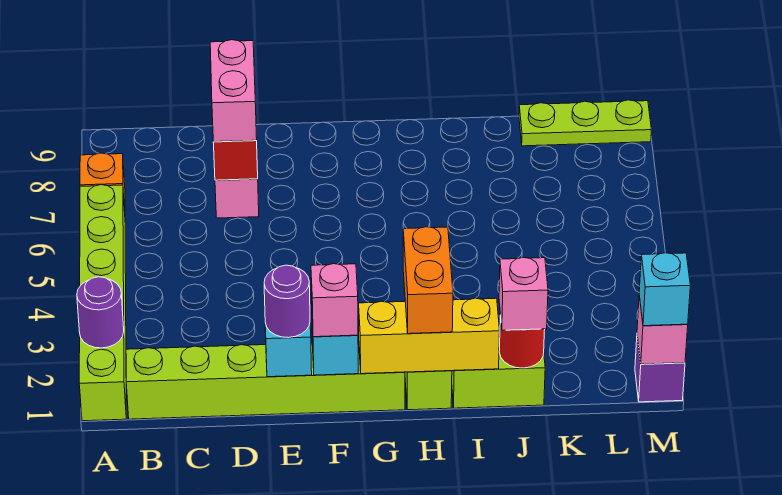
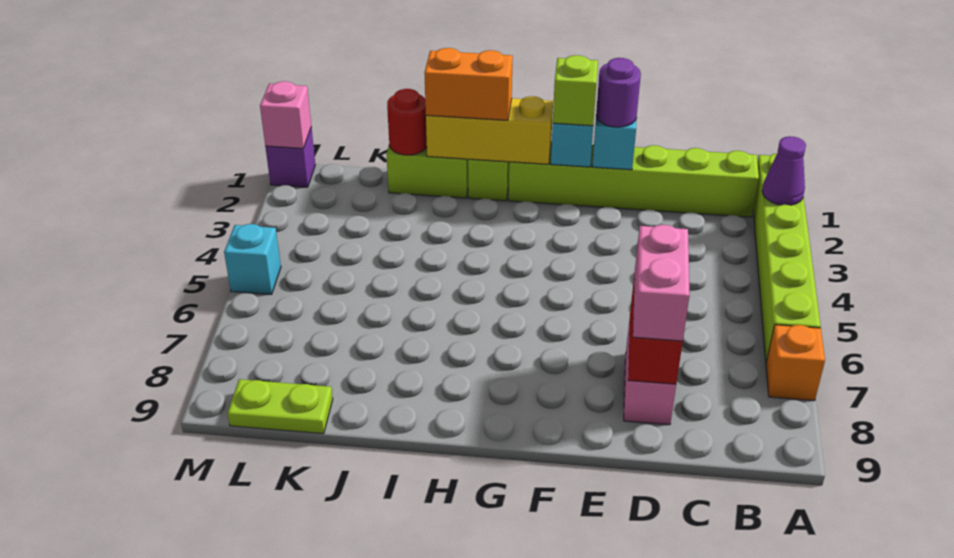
purple round brick A2 level 2 -> purple cone A2 level 2
pink brick F1 level 3 -> lime brick F1 level 3
orange brick H1:H2 level 3 -> orange brick H1:I1 level 3
pink brick J1 level 3 -> none
lime plate K9:M9 level 1 -> lime plate K9:L9 level 1
cyan brick M1 level 3 -> cyan brick M5 level 1

